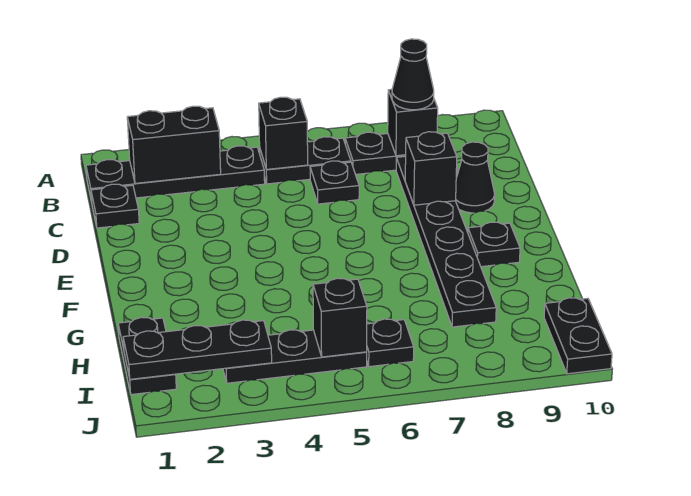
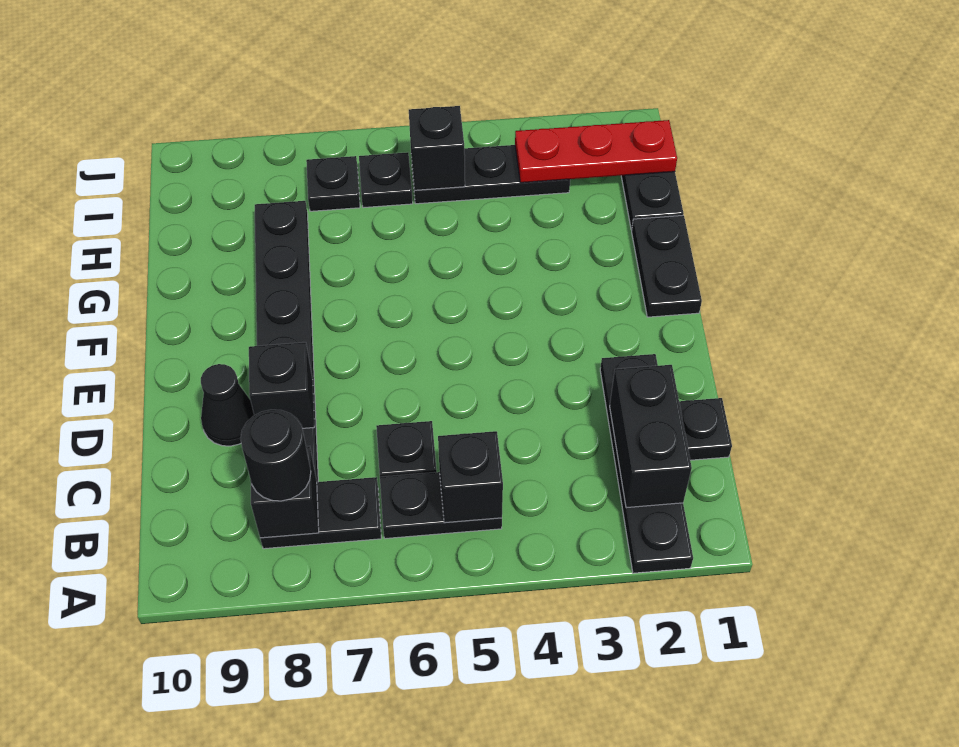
black plate B1:B4 level 1 -> black plate A2:D2 level 1
black brick B2:B3 level 2 -> black brick B2:C2 level 2
black cone B8 level 3 -> black round brick B8 level 3
black plate F9 level 1 -> black plate I7 level 1
black plate I1:I3 level 2 -> red plate I1:I3 level 2
black plate I10:J10 level 1 -> black plate F1:G1 level 1

